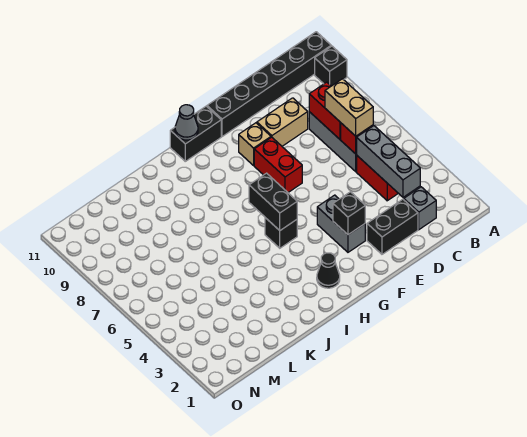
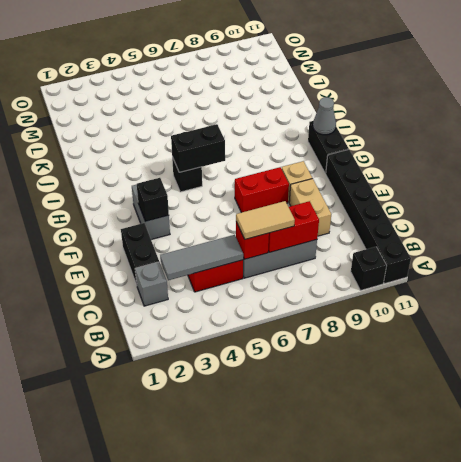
grey brick C3:C5 level 2 -> grey tile C3:C5 level 2
tan brick C6:C7 level 3 -> tan tile C6:C7 level 3
grey brick F3:F4 level 1 -> grey brick F3:G3 level 1
black cone H2 level 1 -> none

